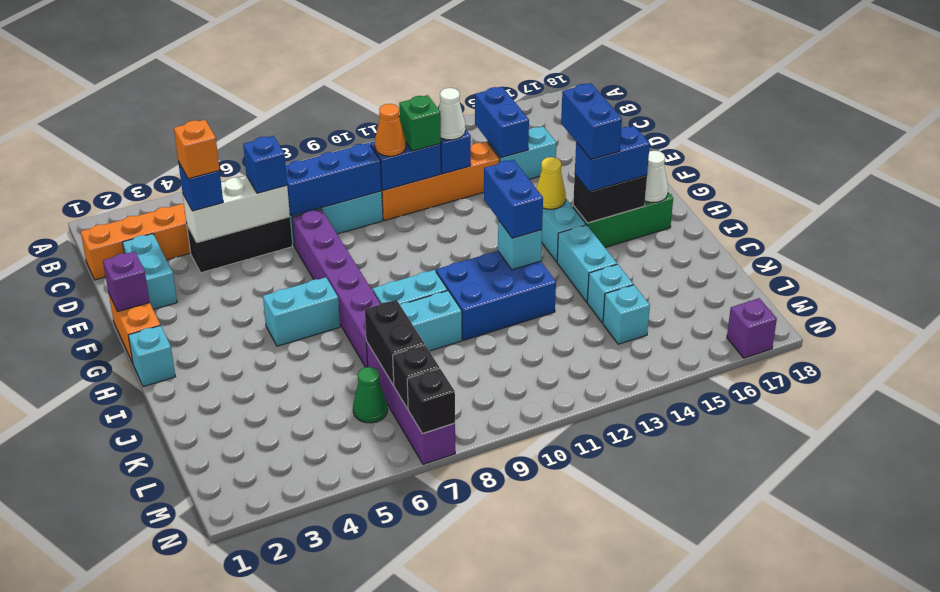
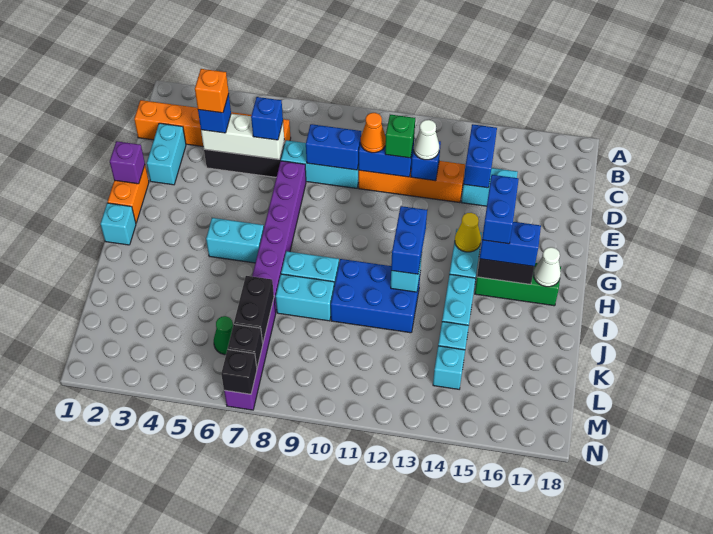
blue brick D7:D9 level 2 -> blue brick D8:D9 level 2
purple brick N17 level 1 -> none

